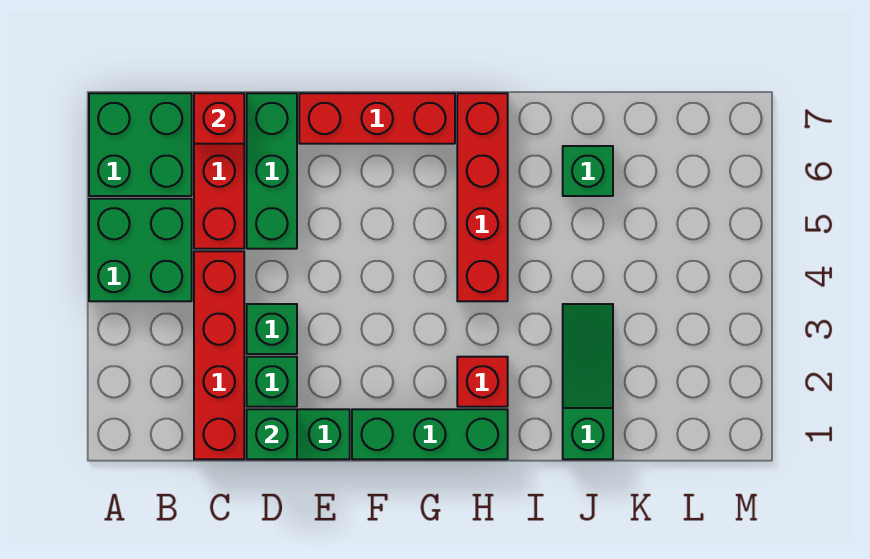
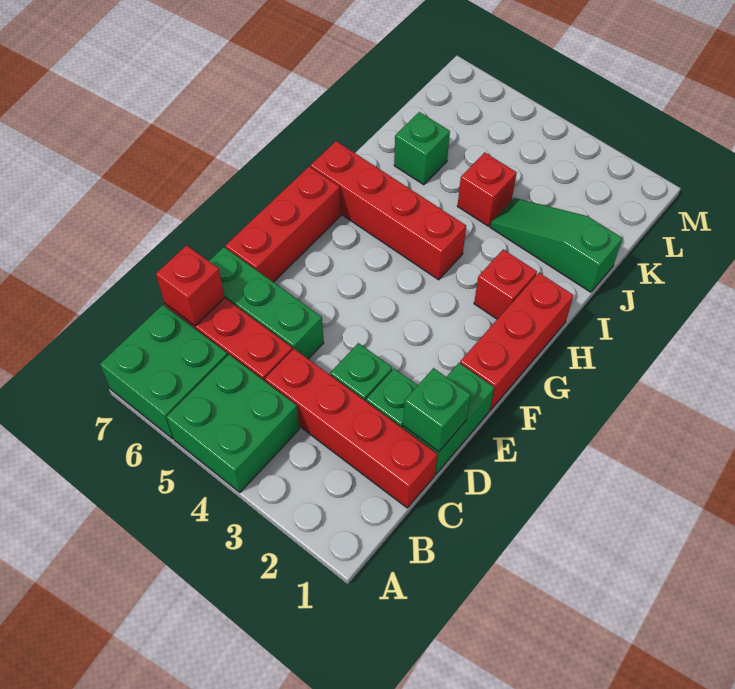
green brick F1:H1 level 1 -> red brick F1:H1 level 1
none -> red brick J4 level 1

